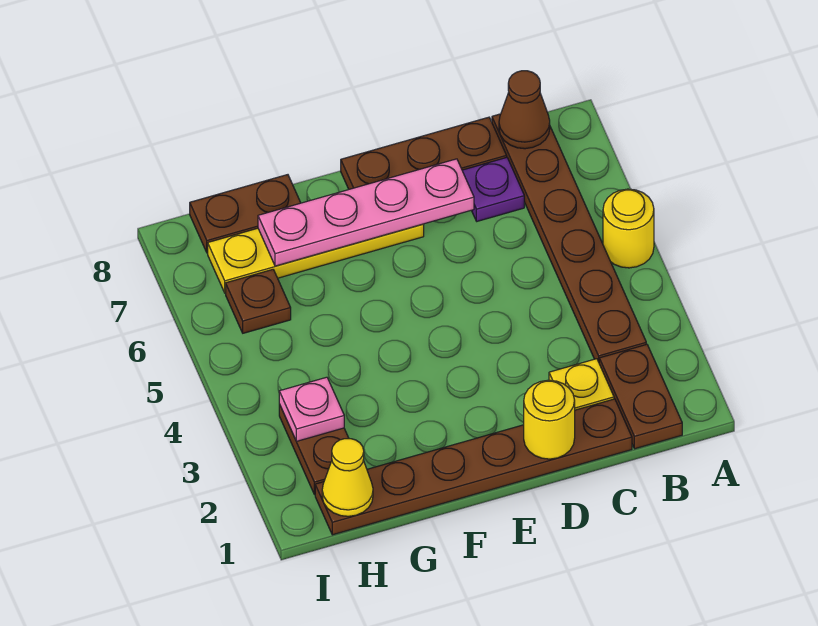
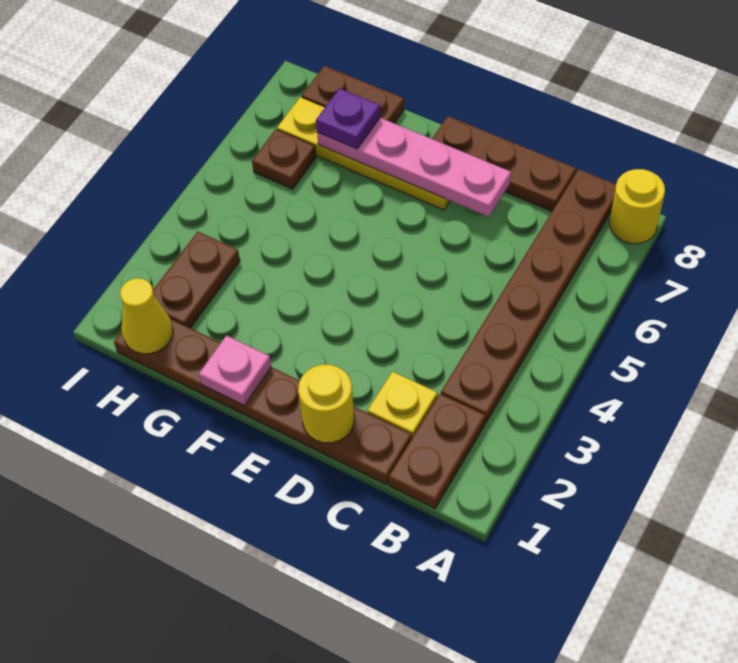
yellow round brick A5 level 1 -> yellow round brick A8 level 1
brown cone B8 level 2 -> none
purple plate C7 level 1 -> purple plate G7 level 3
pink plate H3 level 2 -> pink plate F1 level 2

